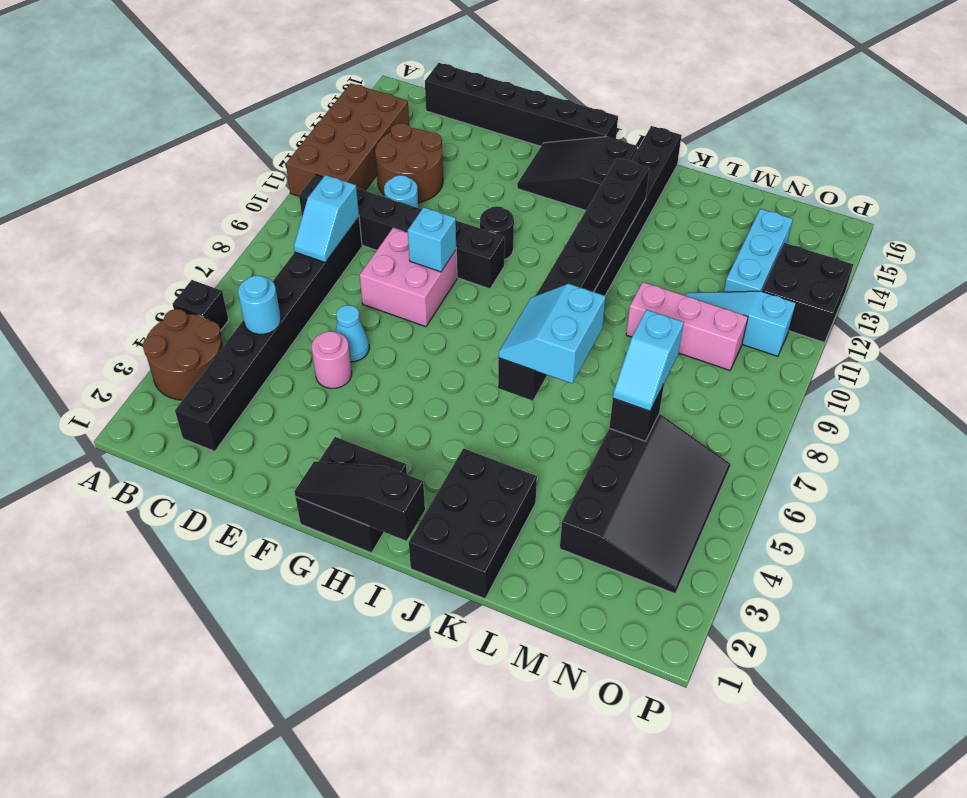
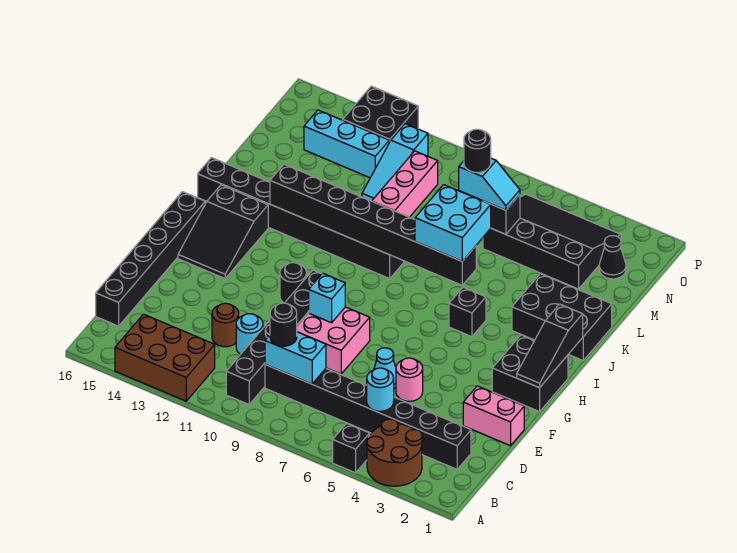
brown brick A11:B14 level 1 -> brown brick A12:B14 level 1
cyan slope C8:C9 level 2 top 9 -> cyan brick C8:C9 level 2
none -> black round brick C9 level 3
brown round brick C12:D13 level 1 -> brown round brick D12 level 1
none -> pink brick E1:E2 level 1
none -> black brick I5 level 1
cyan slope J6:K7 level 3 top K -> cyan brick J6:K7 level 3
none -> black round brick M7 level 4
none -> black cone N2 level 1

